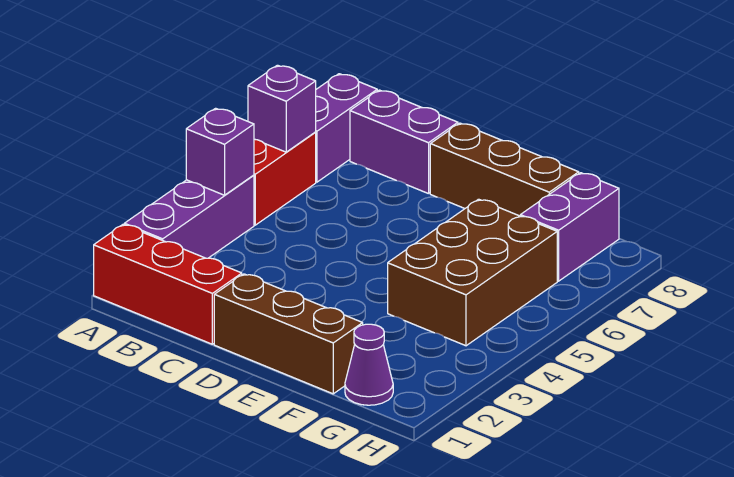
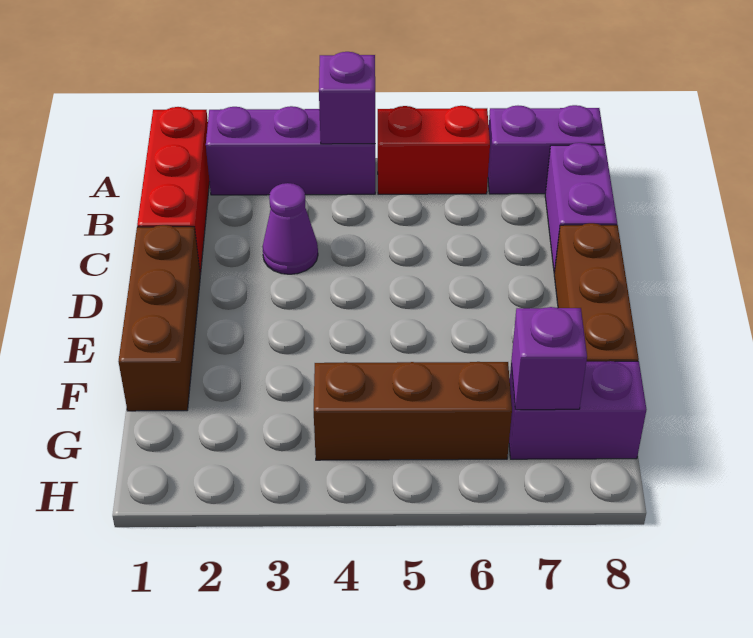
purple brick A6 level 2 -> purple brick G7 level 2
brown brick F4:G6 level 1 -> brown brick G4:G6 level 1
purple cone G1 level 1 -> purple cone C3 level 1

